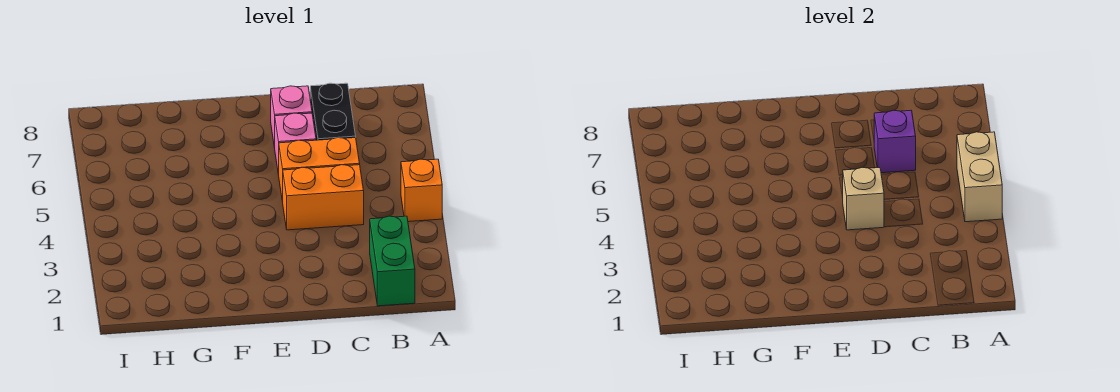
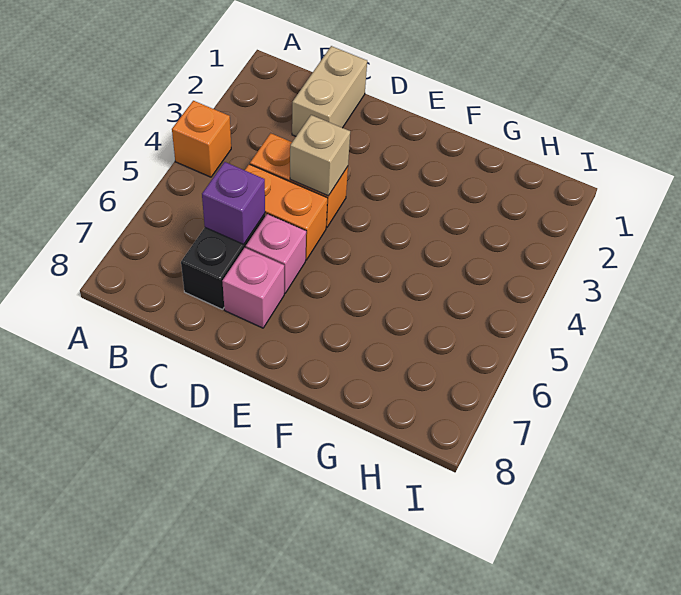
tan brick A4:A5 level 2 -> tan brick C1:C2 level 1
green brick B1:B2 level 1 -> none

